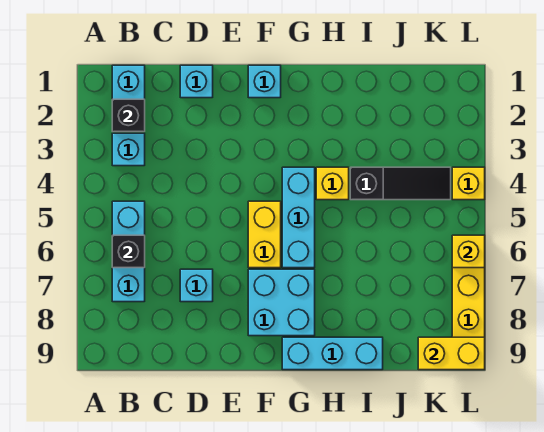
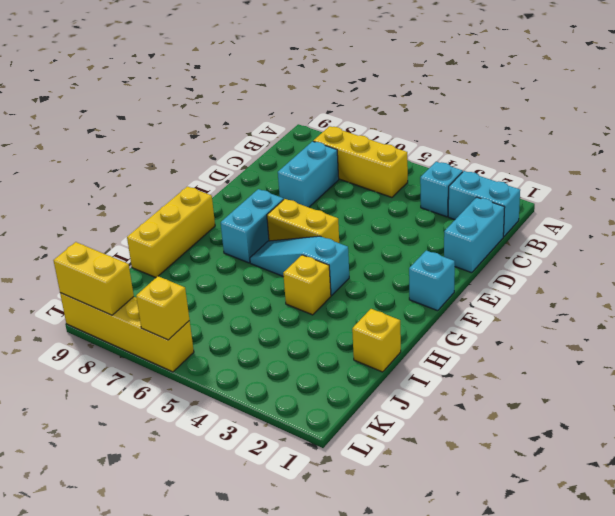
black brick B2 level 2 -> none
cyan brick B5:B7 level 1 -> yellow brick B5:B7 level 1
black brick B6 level 2 -> none
cyan brick D1 level 1 -> cyan brick C1:D1 level 1
cyan brick D7 level 1 -> cyan brick C7:D7 level 1
cyan brick F7:G8 level 1 -> cyan brick F7:G7 level 1
cyan brick G4:G6 level 1 -> cyan slope G4:G6 level 1 top 4
cyan brick G9:I9 level 1 -> yellow brick G9:I9 level 1
black slope I4:K4 level 1 top I -> none
yellow brick K9:L9 level 2 -> yellow brick L8:L9 level 2
yellow brick L4 level 1 -> yellow brick I1 level 1

